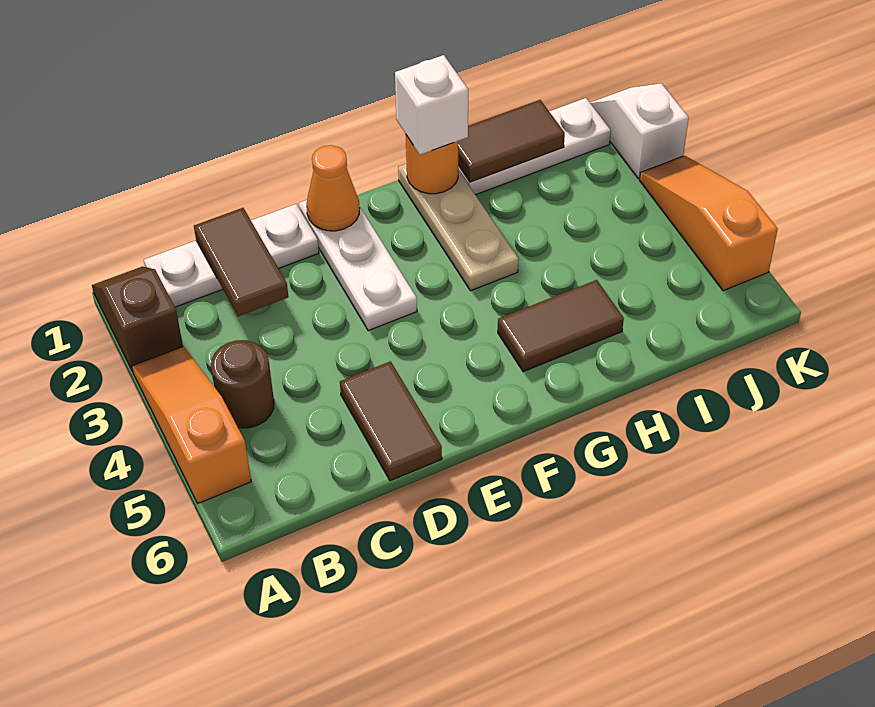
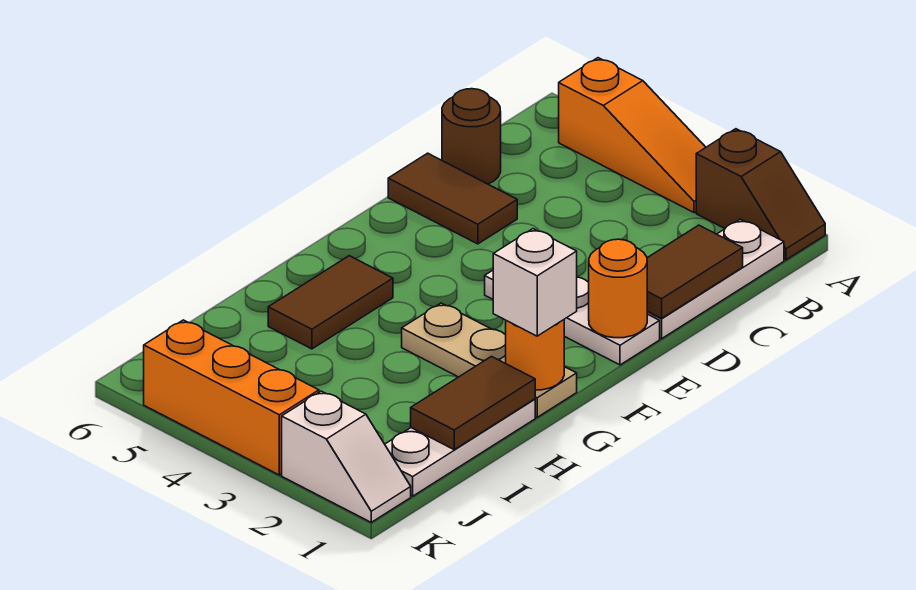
brown round brick B4 level 1 -> brown round brick C6 level 1
brown tile C1:C2 level 2 -> brown tile C1:D1 level 2
orange cone E1 level 2 -> orange round brick E1 level 2
orange slope K3:K5 level 1 top 5 -> orange brick K3:K5 level 1

